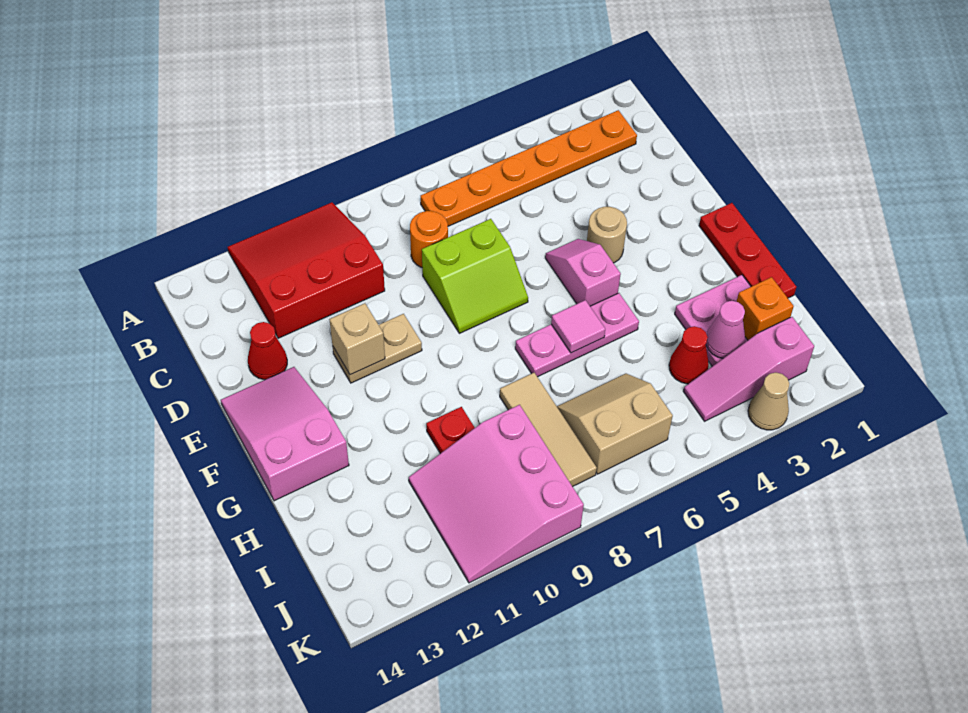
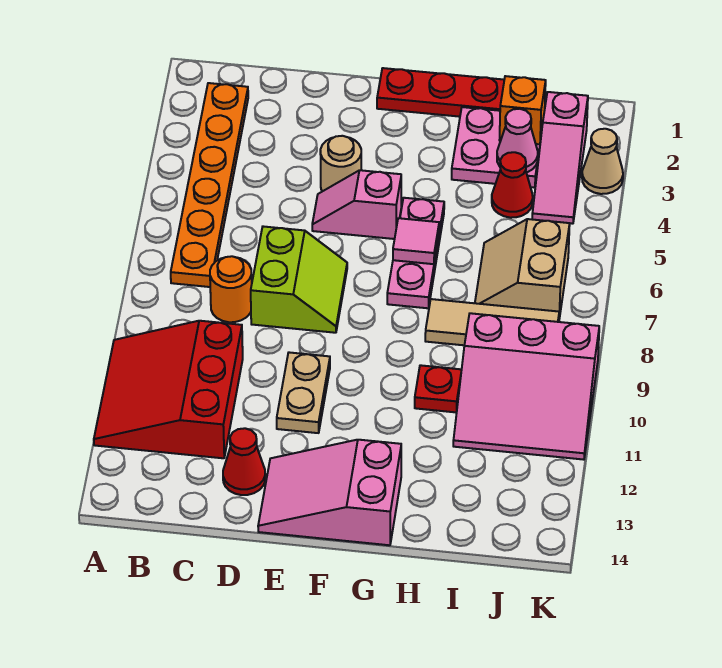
tan brick E11 level 2 -> none

